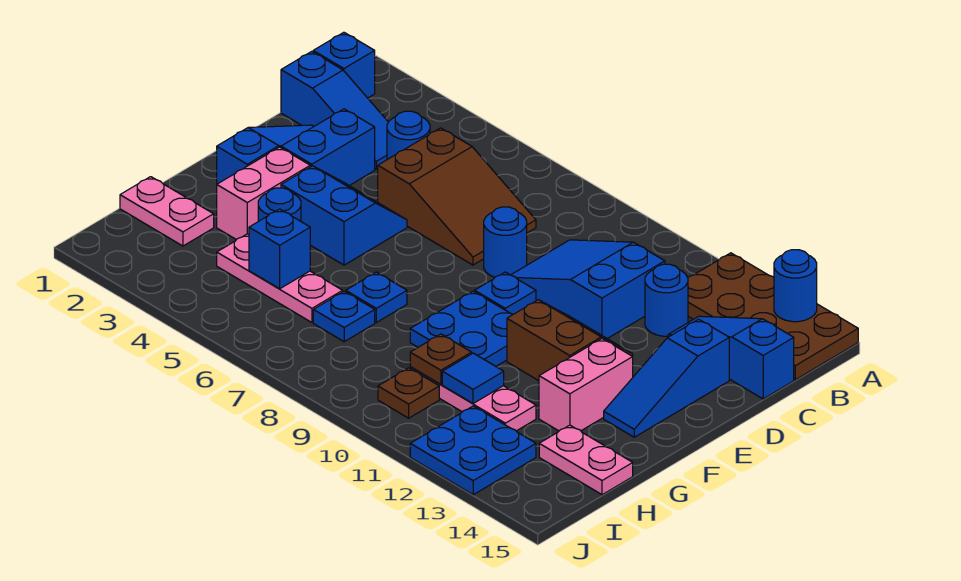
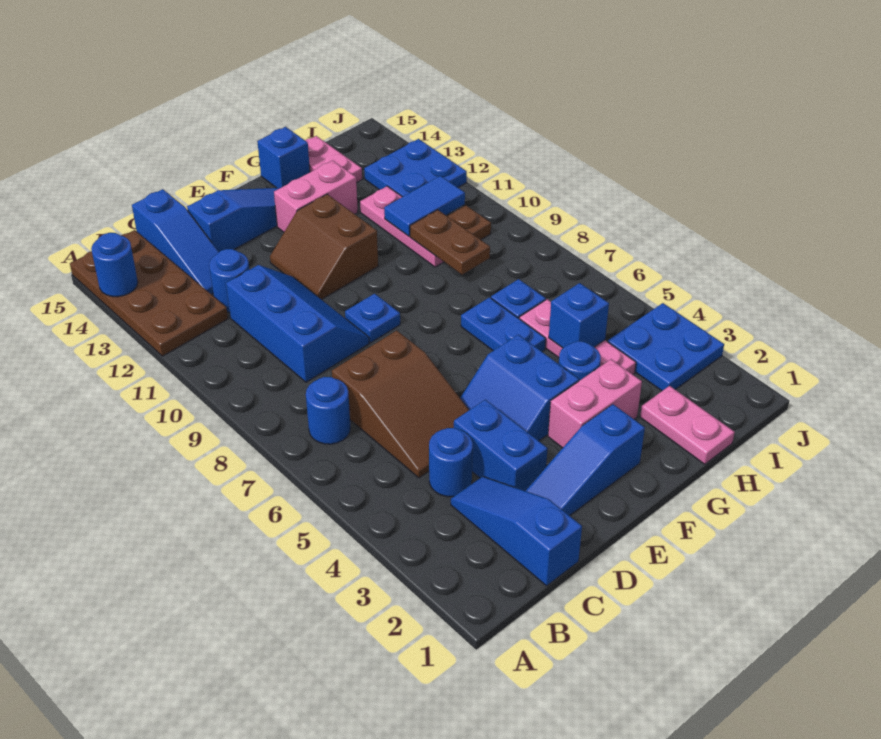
blue brick B1 level 1 -> blue brick G15 level 1
brown slope C5:D7 level 1 top 5 -> brown slope C5:D7 level 1 top 7
blue slope C9:D11 level 1 top 11 -> blue slope C9:D11 level 1 top C
blue brick D3:E3 level 1 -> blue brick D3:D4 level 1
blue round brick D8 level 1 -> blue round brick B7 level 1
blue plate F9:G10 level 1 -> blue plate I3:J4 level 1
blue plate G7 level 1 -> blue plate G6:G7 level 1
brown plate H10 level 2 -> brown plate H9:H10 level 2
blue tile H11 level 2 -> blue tile H11:I11 level 2

